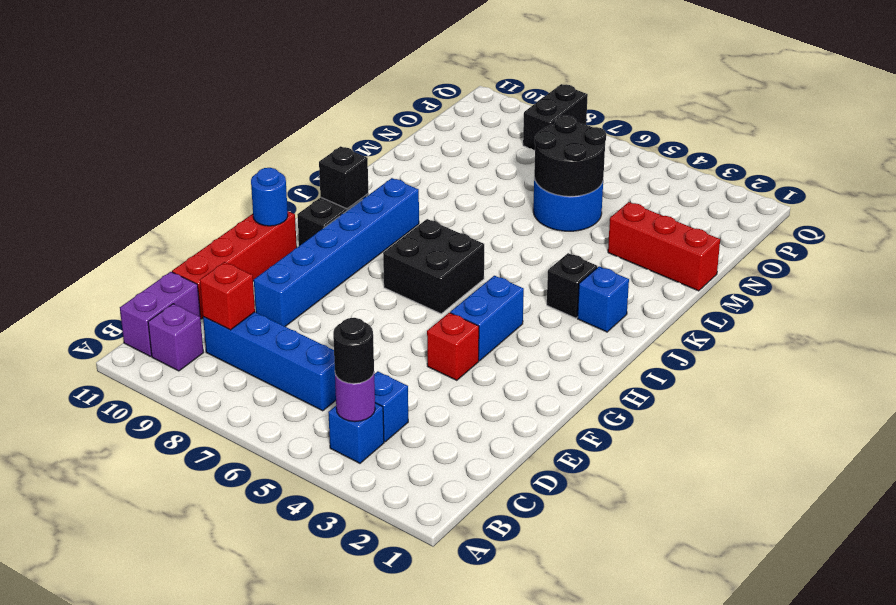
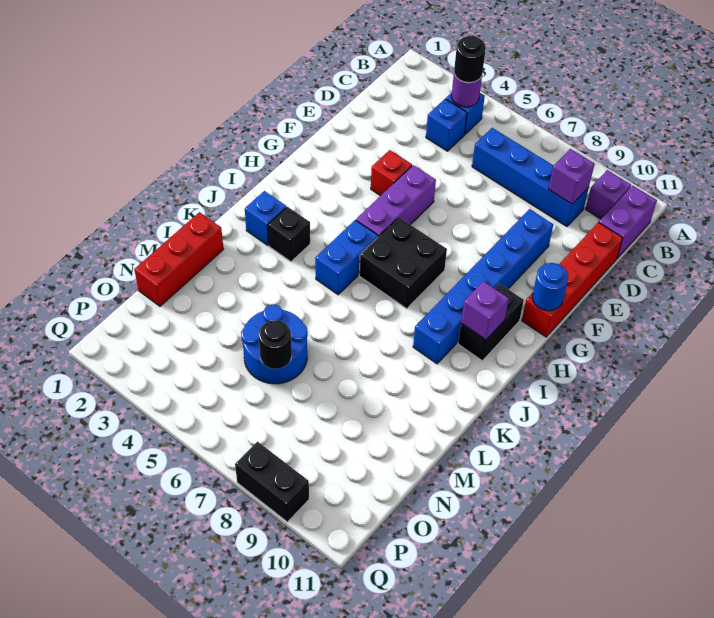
red brick C9 level 2 -> purple brick C9 level 2
none -> purple brick F5:H5 level 1
blue brick G4:H4 level 1 -> blue brick I5:J5 level 1
black brick I10 level 2 -> purple brick I10 level 2
red brick M1:M3 level 1 -> red brick L1:N1 level 1
black round brick M5:N6 level 2 -> black round brick N6 level 2
black brick P8:Q8 level 1 -> black brick Q8:Q9 level 1

